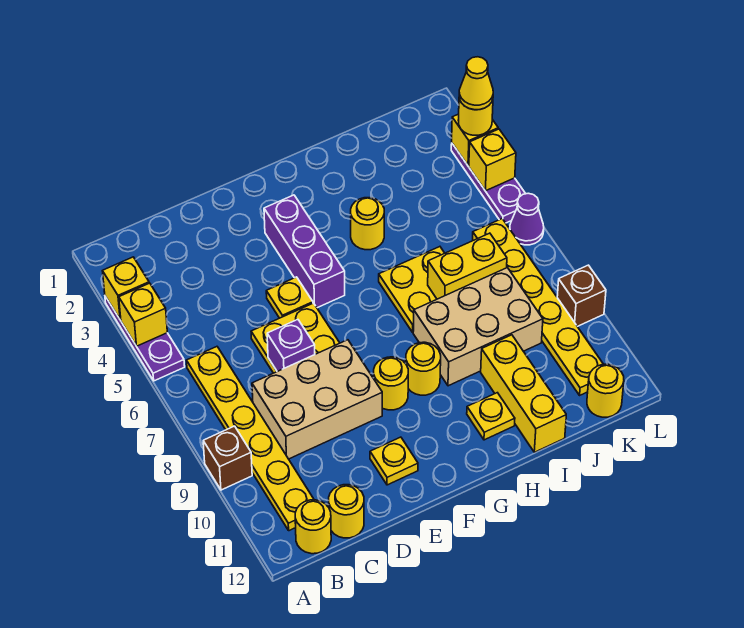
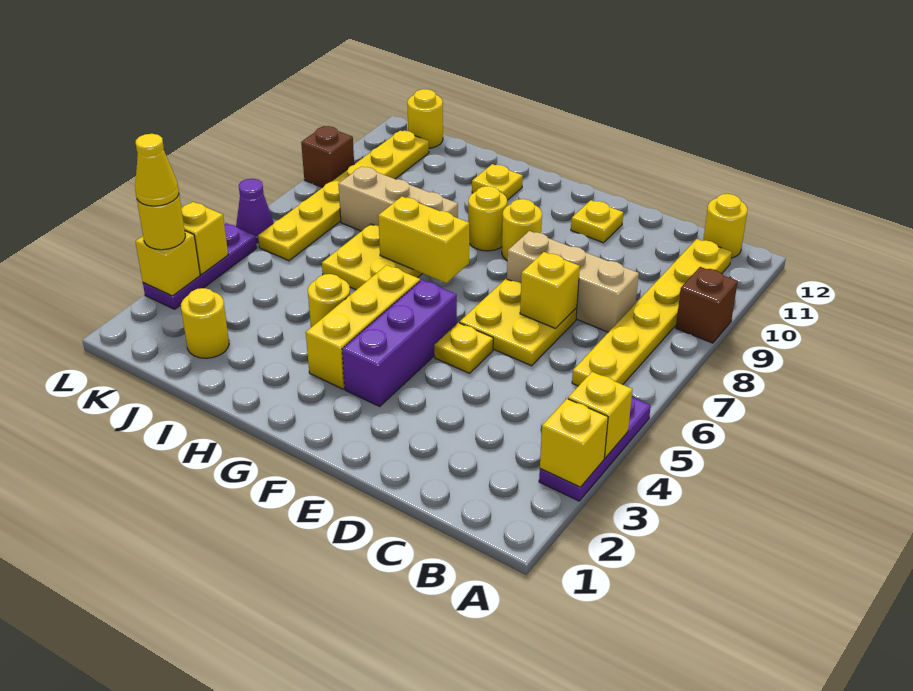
tan brick C8:E9 level 1 -> tan brick C8:E8 level 1
yellow round brick C12 level 1 -> yellow round brick J2 level 1
purple brick D7 level 2 -> yellow brick D7 level 2
tan brick H8:J9 level 1 -> tan brick H8:J8 level 1
yellow brick I7:J7 level 2 -> yellow brick G7:H7 level 2
yellow brick I10:I12 level 1 -> yellow brick G3:G5 level 1

